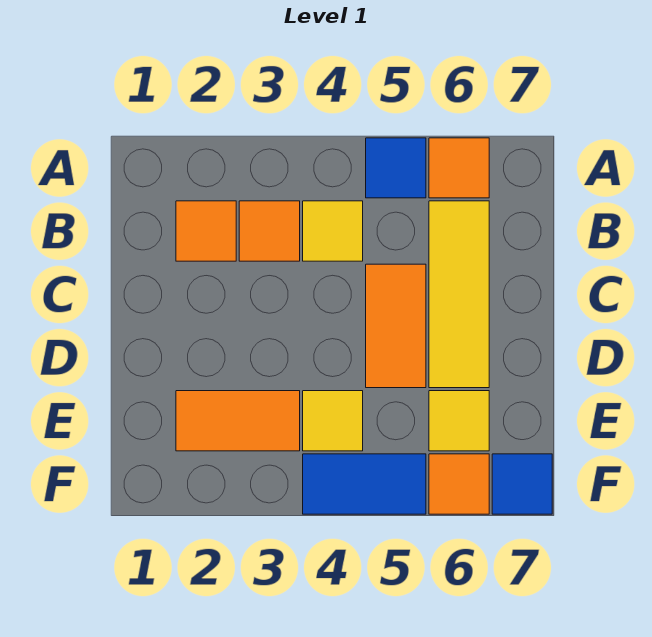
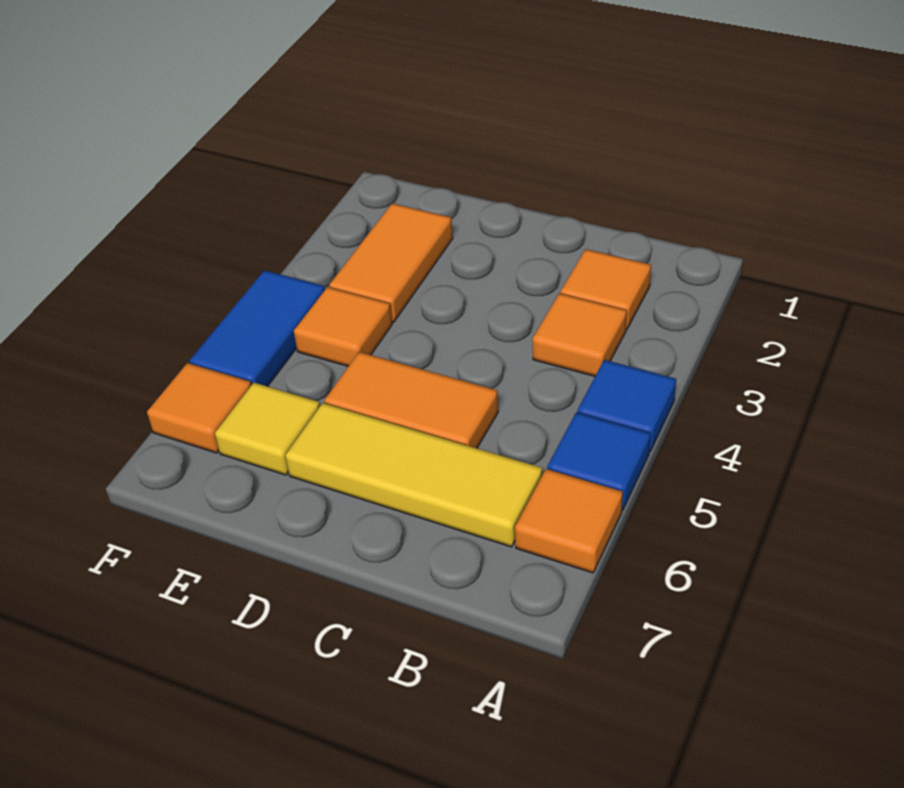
yellow tile B4 level 1 -> none
yellow tile E4 level 1 -> orange tile E4 level 1
blue tile F7 level 1 -> blue tile A4 level 1

